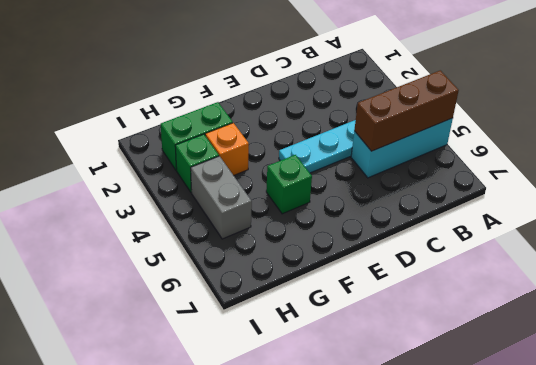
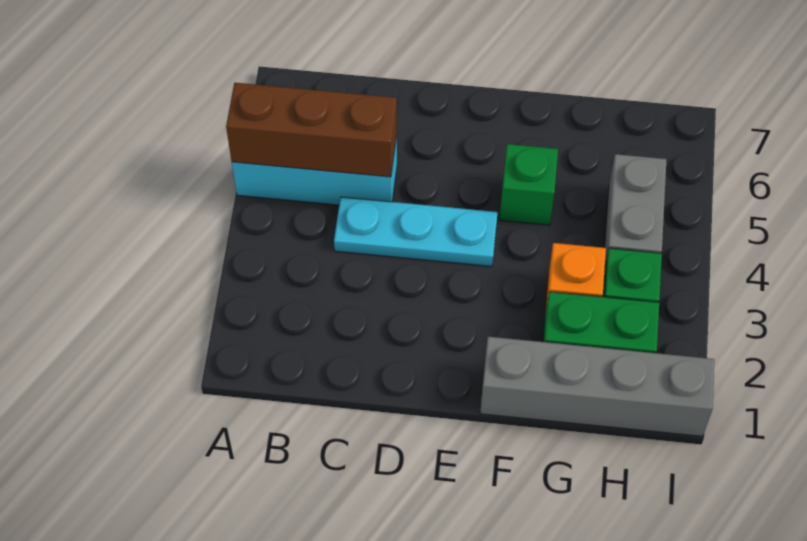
none -> grey brick F1:I1 level 1

